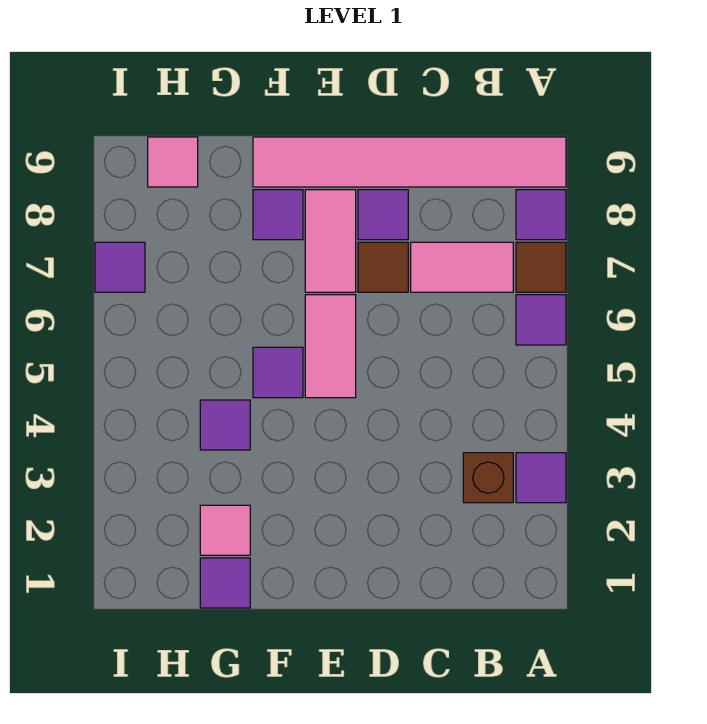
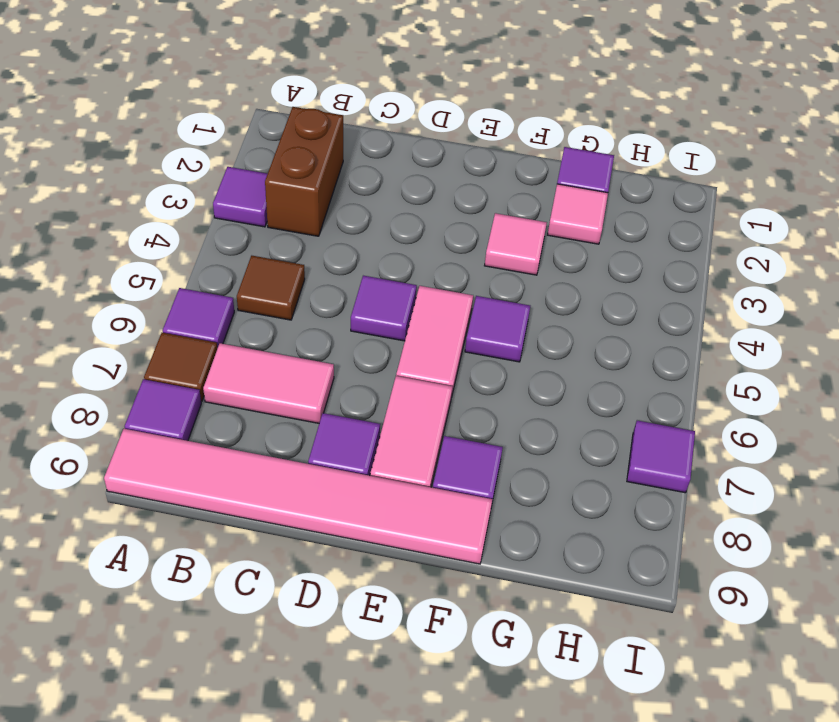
brown brick B3 level 1 -> brown brick B2:B3 level 1
brown tile D7 level 1 -> brown tile B5 level 1
purple tile G4 level 1 -> purple tile D5 level 1
pink tile H9 level 1 -> pink tile F3 level 1

